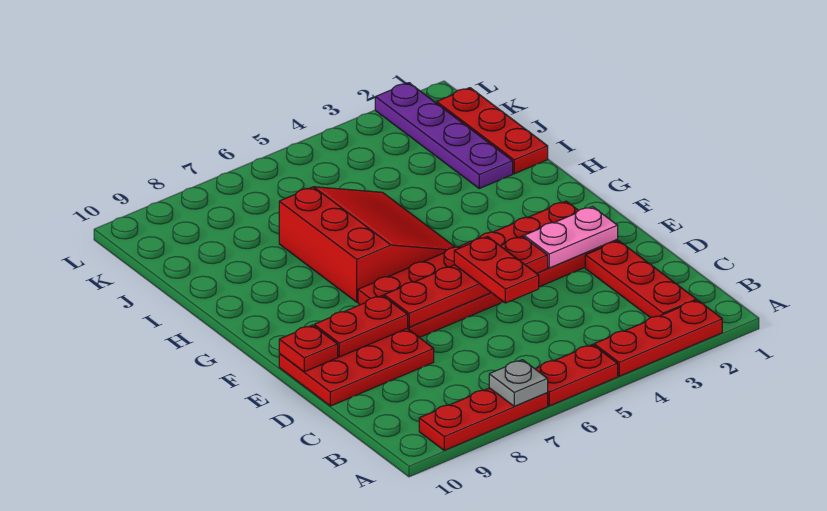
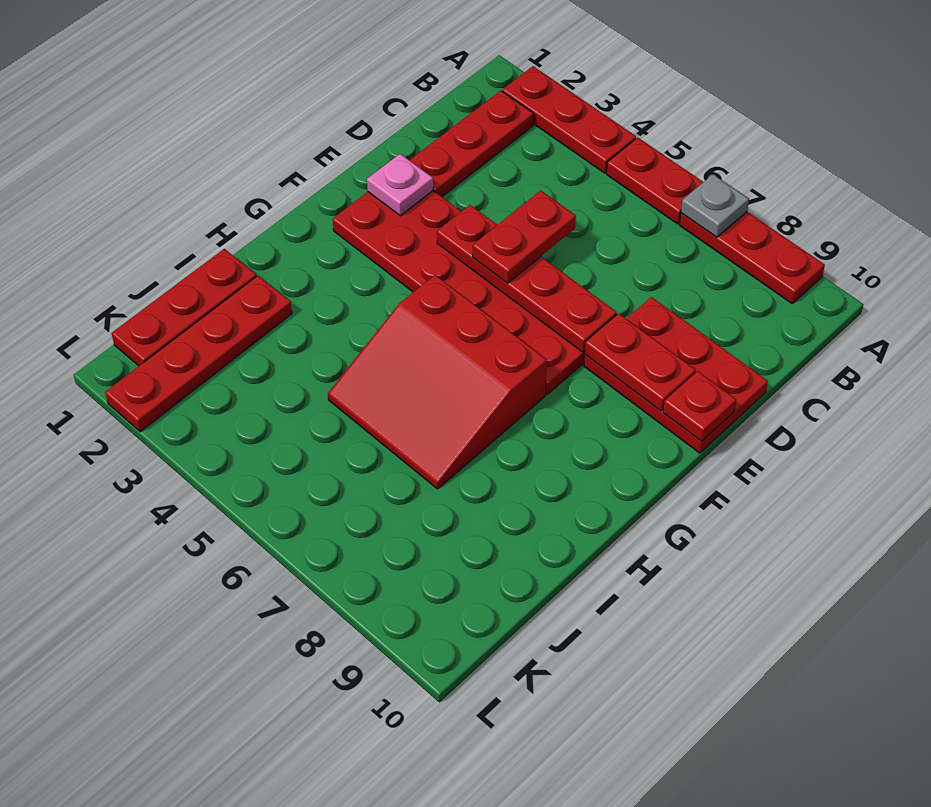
pink plate E2:E3 level 2 -> pink plate E2 level 2
red slope G5:I7 level 1 top 7 -> red slope G5:I7 level 1 top G
purple plate I2:L2 level 1 -> red plate I2:L2 level 1

